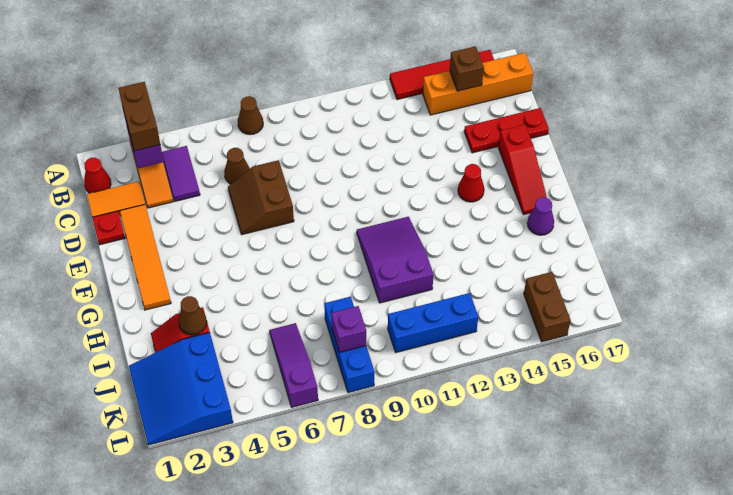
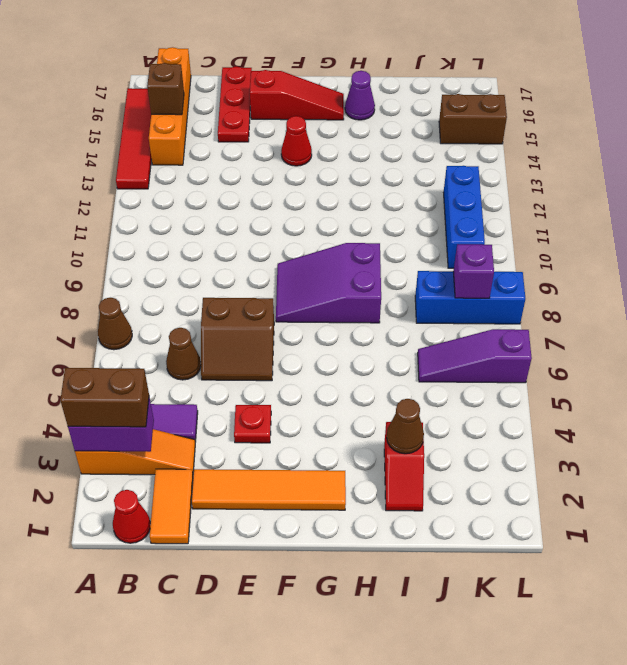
red plate D1 level 1 -> red plate E4 level 1
purple slope G10:I11 level 1 top I -> purple slope F8:H9 level 1 top H
blue slope J1:L3 level 1 top 3 -> none

